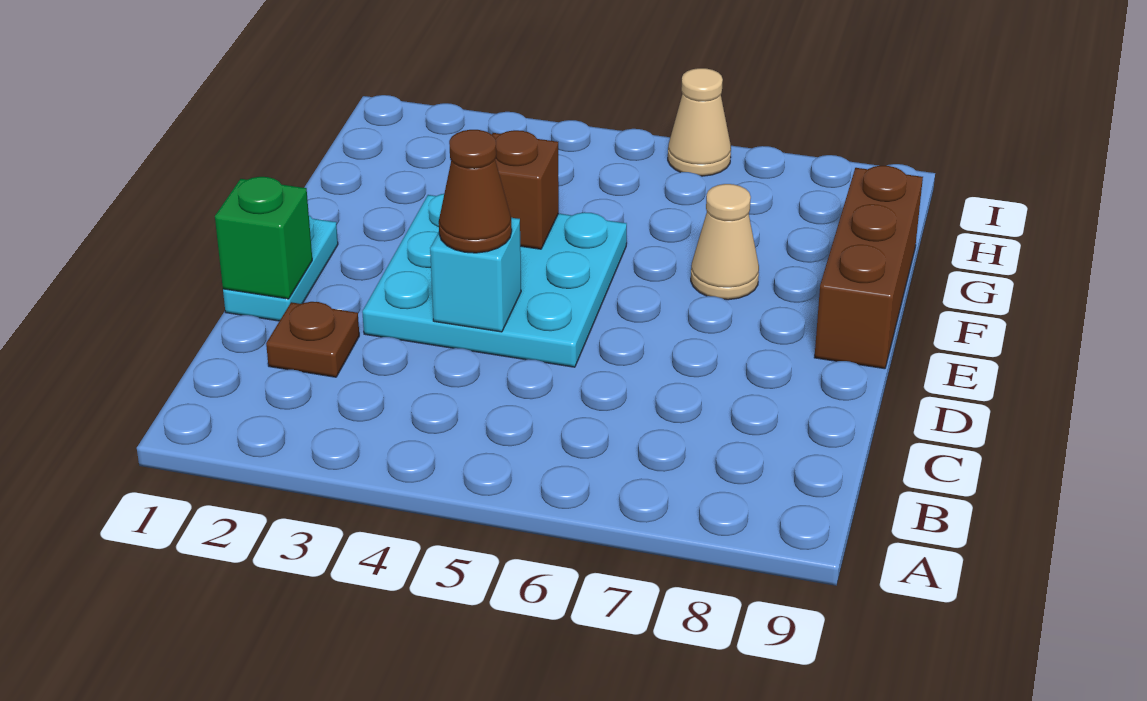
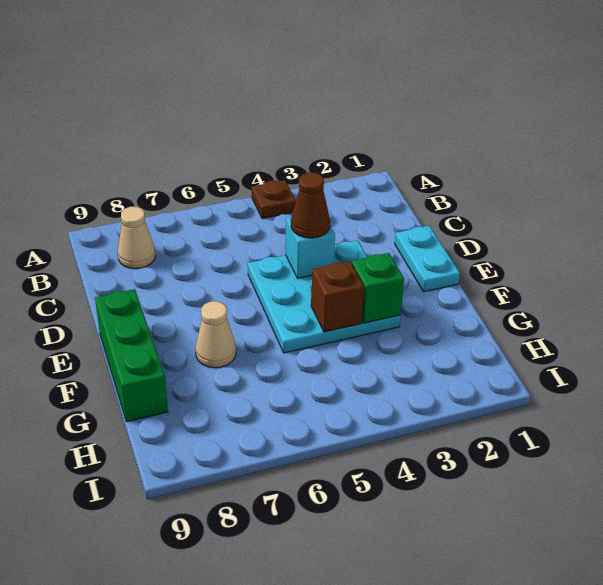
brown plate C2 level 1 -> brown plate A4 level 1
green brick D1 level 2 -> green brick F3 level 2
brown brick E9:G9 level 1 -> green brick E9:G9 level 1
tan cone I6 level 1 -> tan cone B8 level 1

